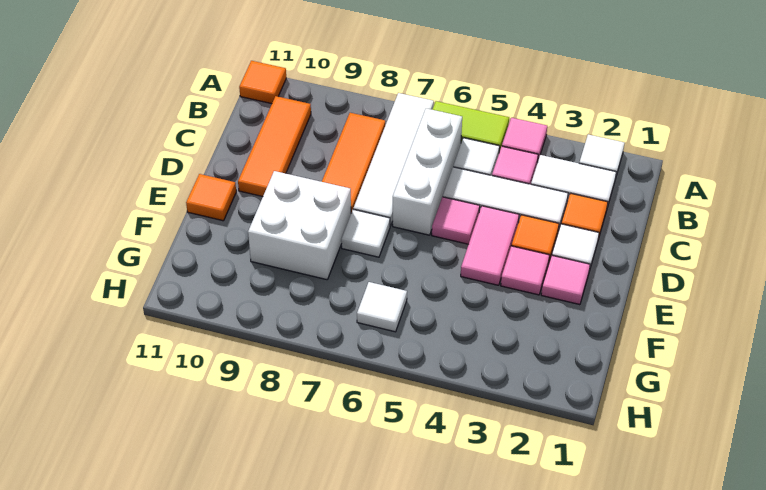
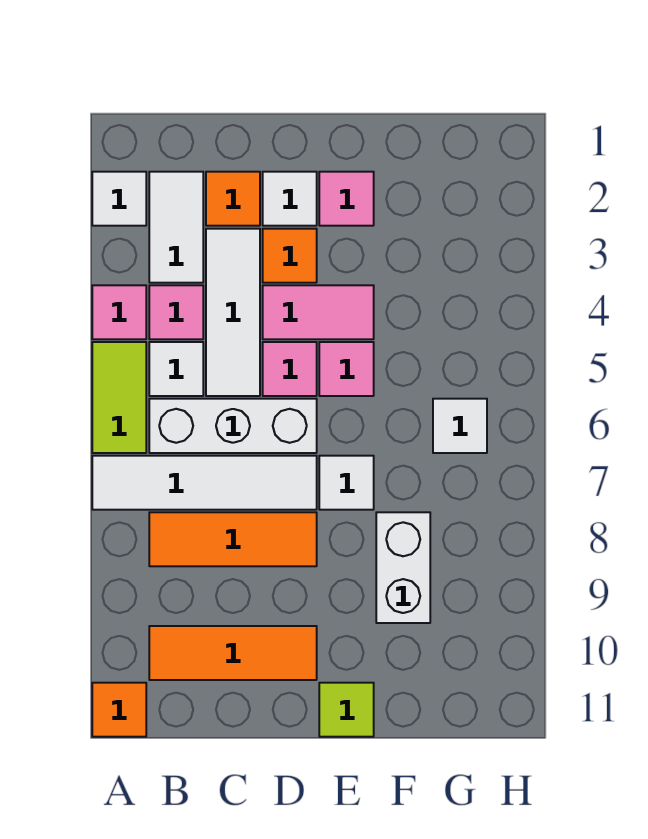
pink tile E3 level 1 -> pink tile E5 level 1
white brick E8:F9 level 1 -> white brick F8:F9 level 1
orange tile E11 level 1 -> lime tile E11 level 1

